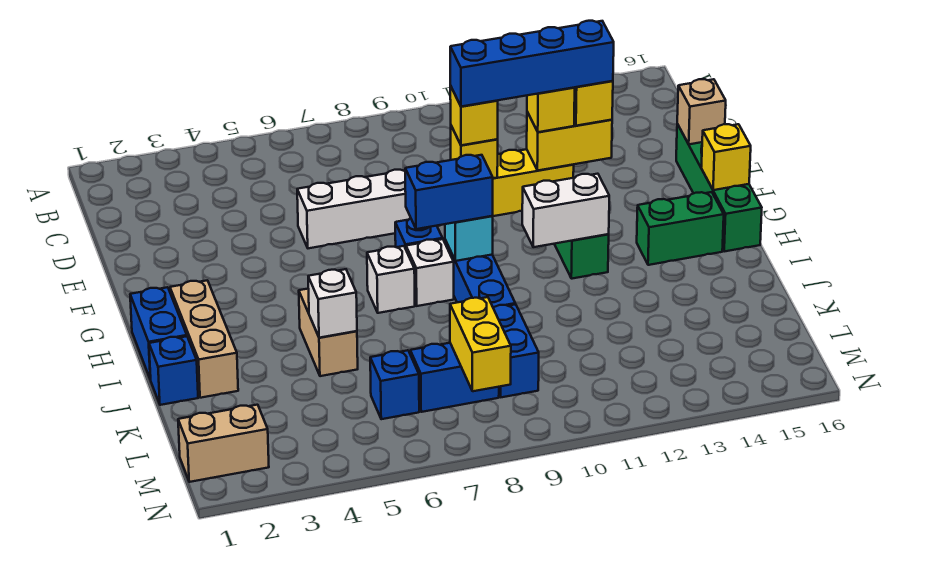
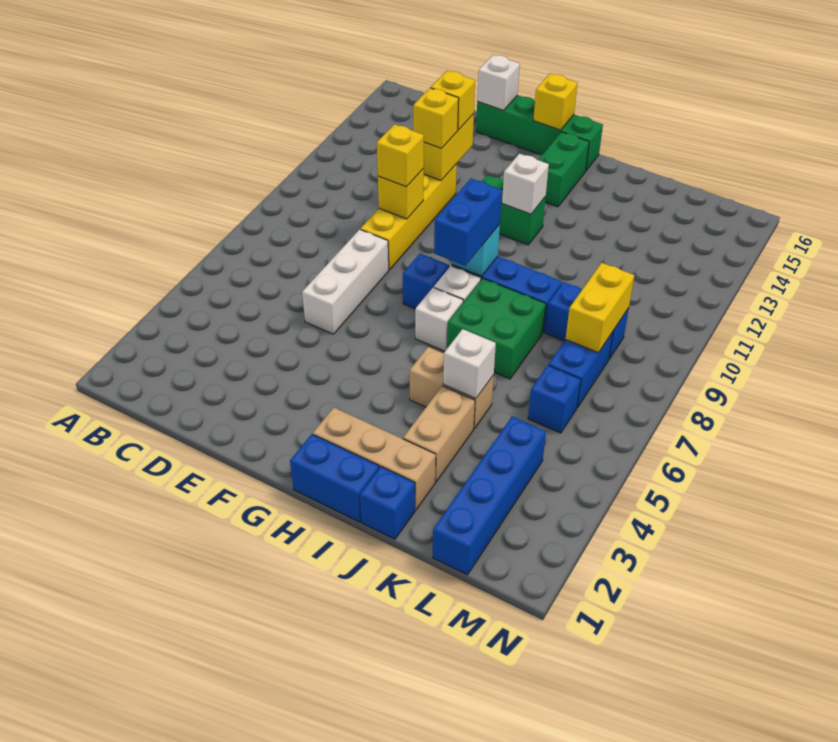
blue brick E10:E13 level 4 -> blue brick L1:L4 level 1
tan brick E16 level 2 -> white brick E16 level 2
white brick H11:H12 level 2 -> white brick H12 level 2
none -> green brick I7:J8 level 1
yellow brick L8:M8 level 2 -> yellow brick L8:L9 level 2
tan brick M1:M2 level 1 -> tan brick J3:J4 level 1

